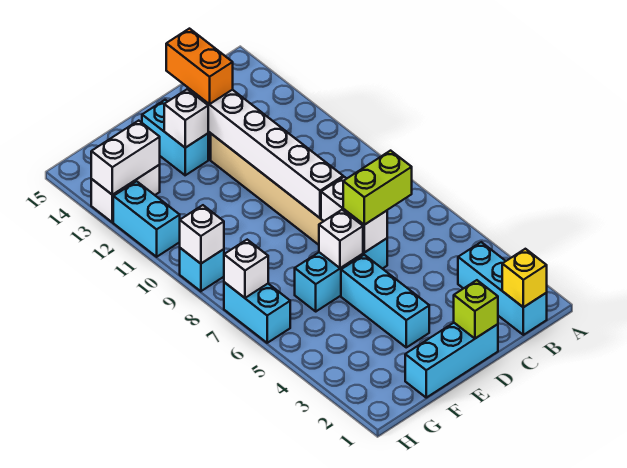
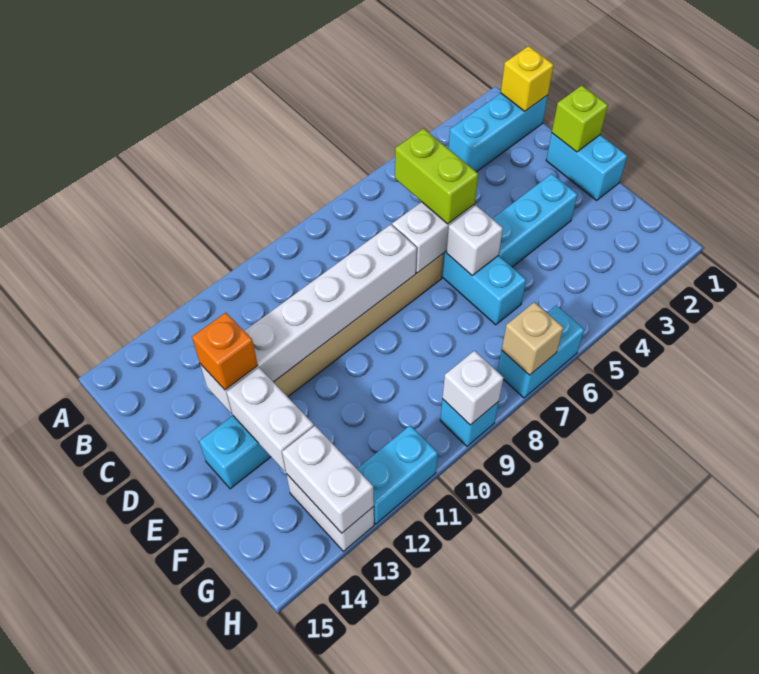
cyan brick D1:F1 level 1 -> cyan brick D1:E1 level 1
orange brick D13:D14 level 3 -> orange brick D13 level 3
white brick E13 level 2 -> white brick E13:F13 level 2
white brick H7 level 2 -> tan brick H7 level 2

